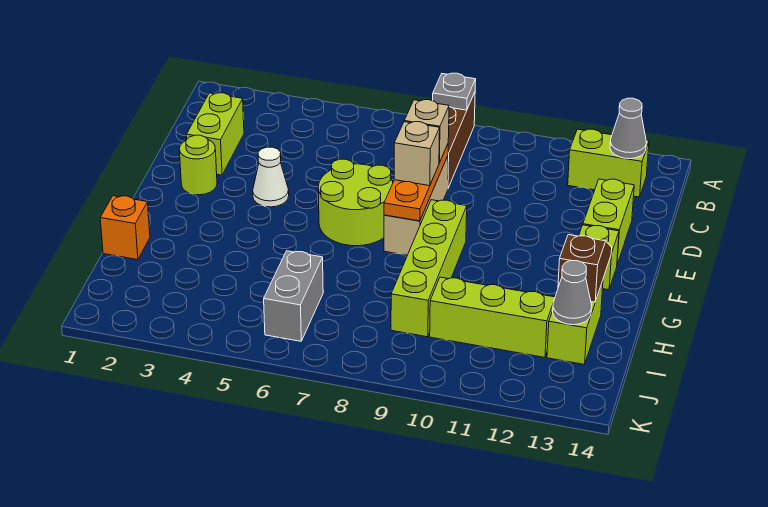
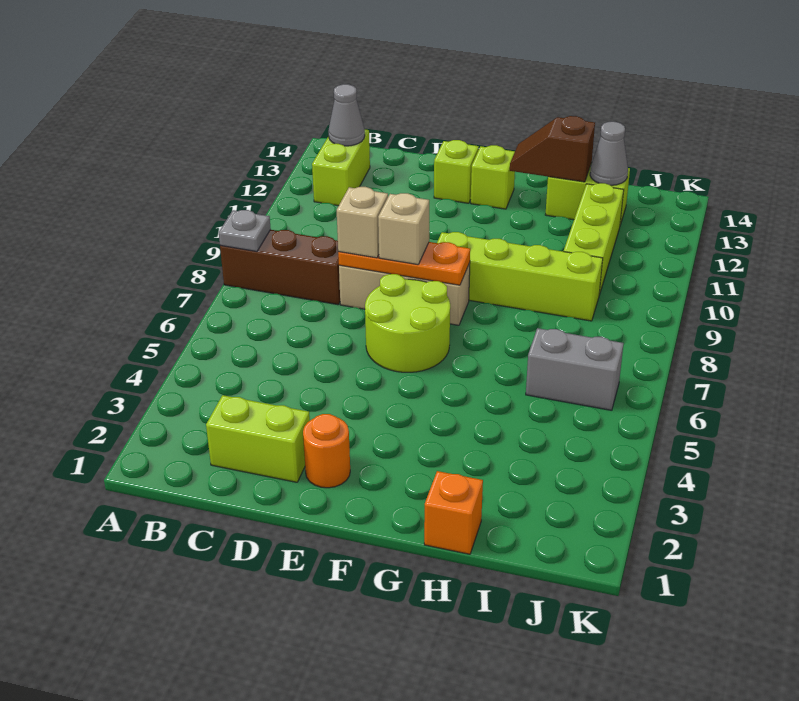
lime brick D13:E13 level 1 -> lime brick E13 level 1
lime round brick E2 level 1 -> orange round brick E2 level 1
white cone E4 level 1 -> none

